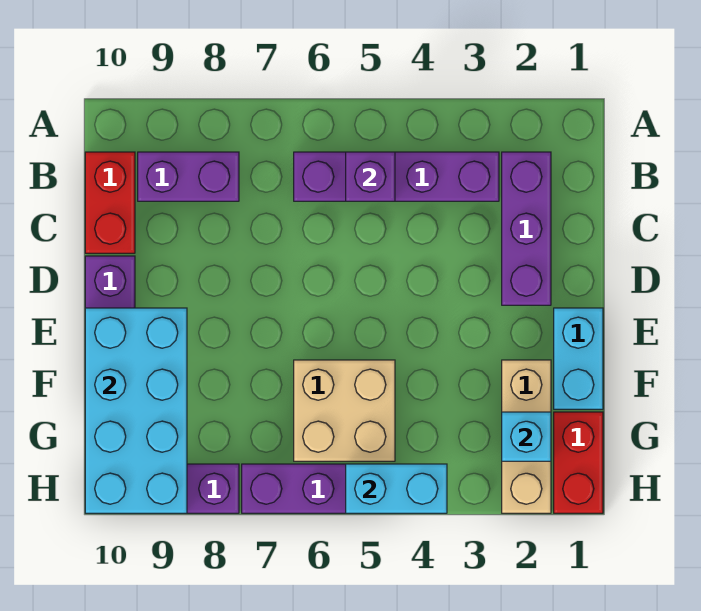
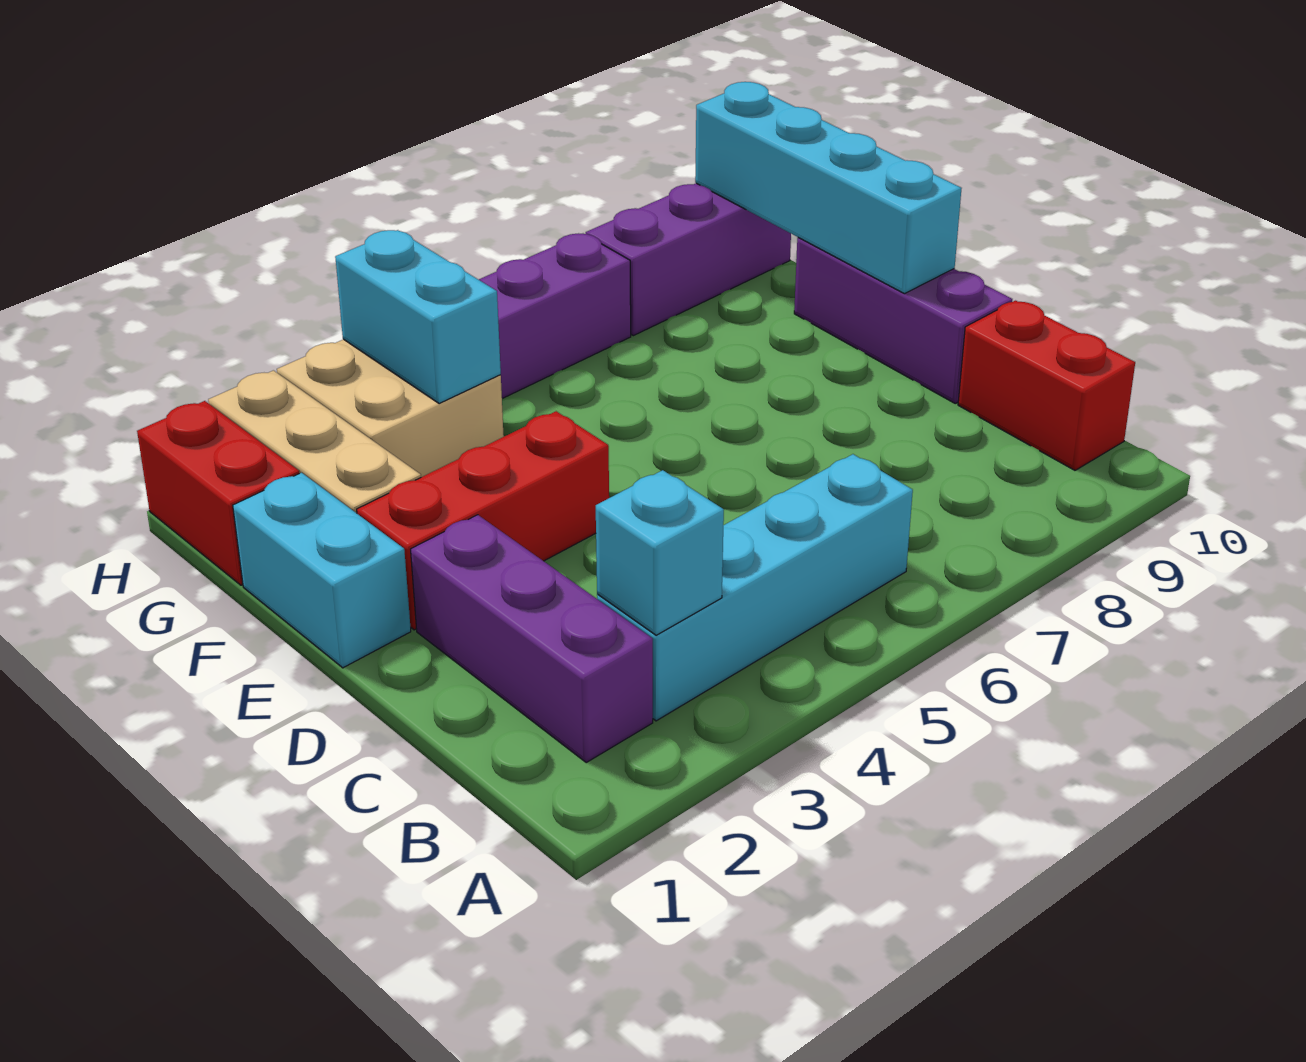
purple brick B3:B6 level 1 -> cyan brick B3:B6 level 1
purple brick B5 level 2 -> none
purple brick B8:B9 level 1 -> none
none -> red brick E2:E4 level 1
cyan brick E9:H10 level 2 -> cyan brick E10:H10 level 2
tan brick F5:G6 level 1 -> tan brick G3:H4 level 1
cyan brick G2 level 2 -> cyan brick B3 level 2
cyan brick H4:H5 level 2 -> cyan brick G4:H4 level 2

